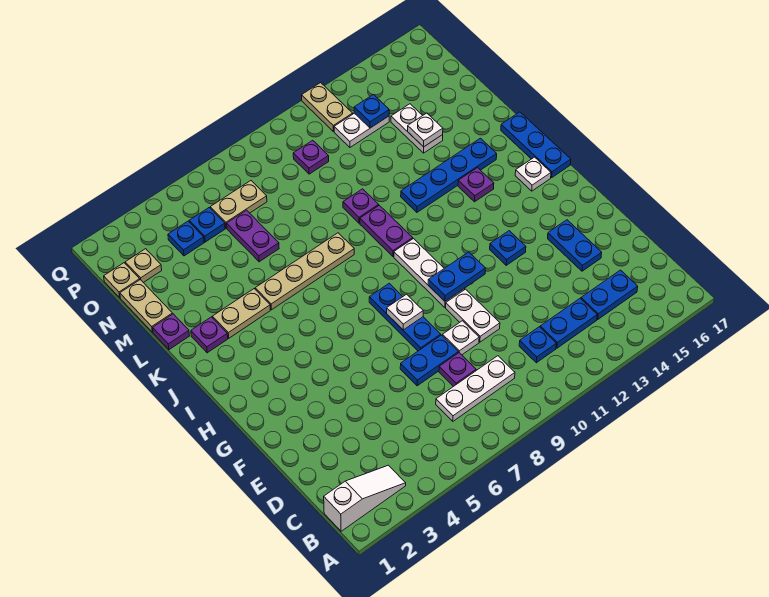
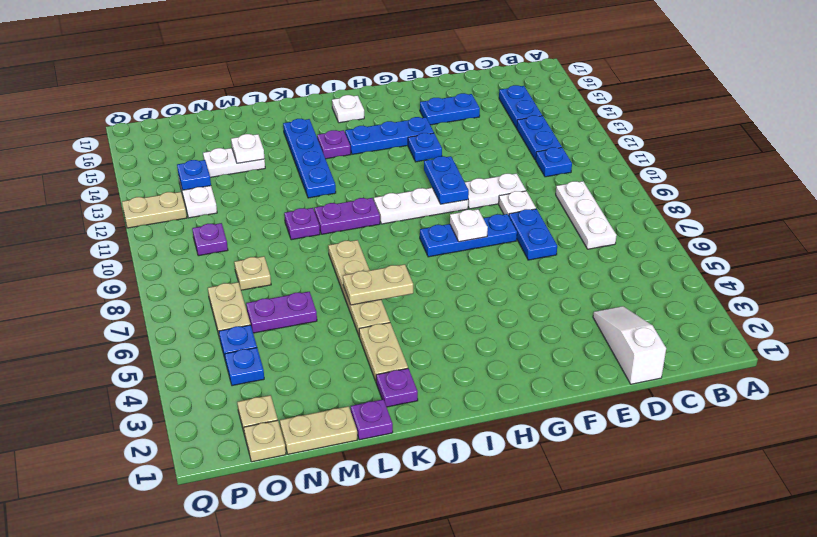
white slope B1:B3 level 1 top 1 -> white slope D1:D3 level 1 top 1
purple plate D8 level 1 -> none
blue plate I17:K17 level 1 -> blue plate G14:I14 level 1
none -> tan plate J6:K6 level 2
none -> tan plate N8 level 1

